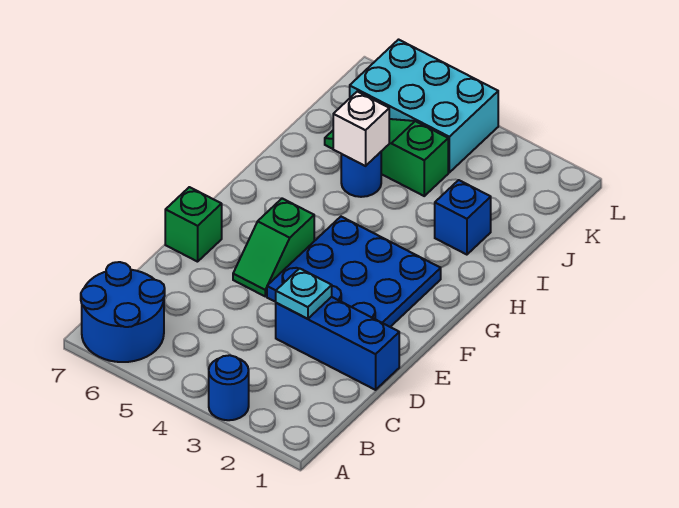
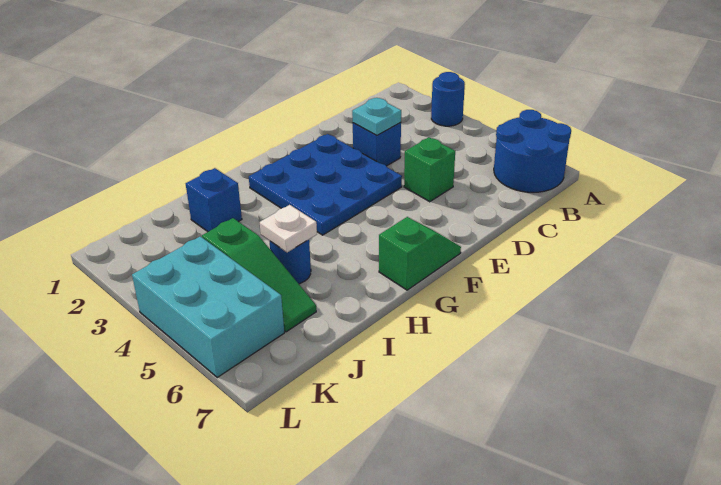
blue brick D1:D3 level 1 -> blue brick D3 level 1
green slope E5:F5 level 1 top F -> green slope F7:G7 level 1 top G
green brick E7 level 1 -> green brick D5 level 1
white brick I5 level 2 -> white plate I5 level 2

